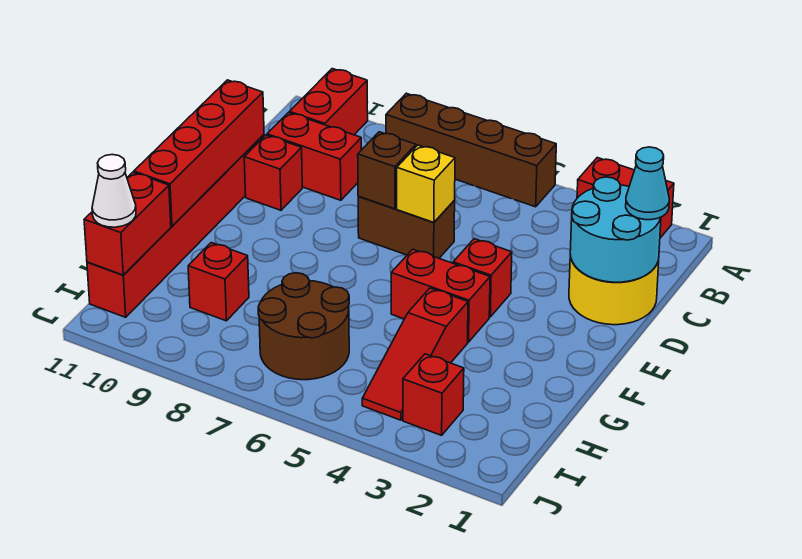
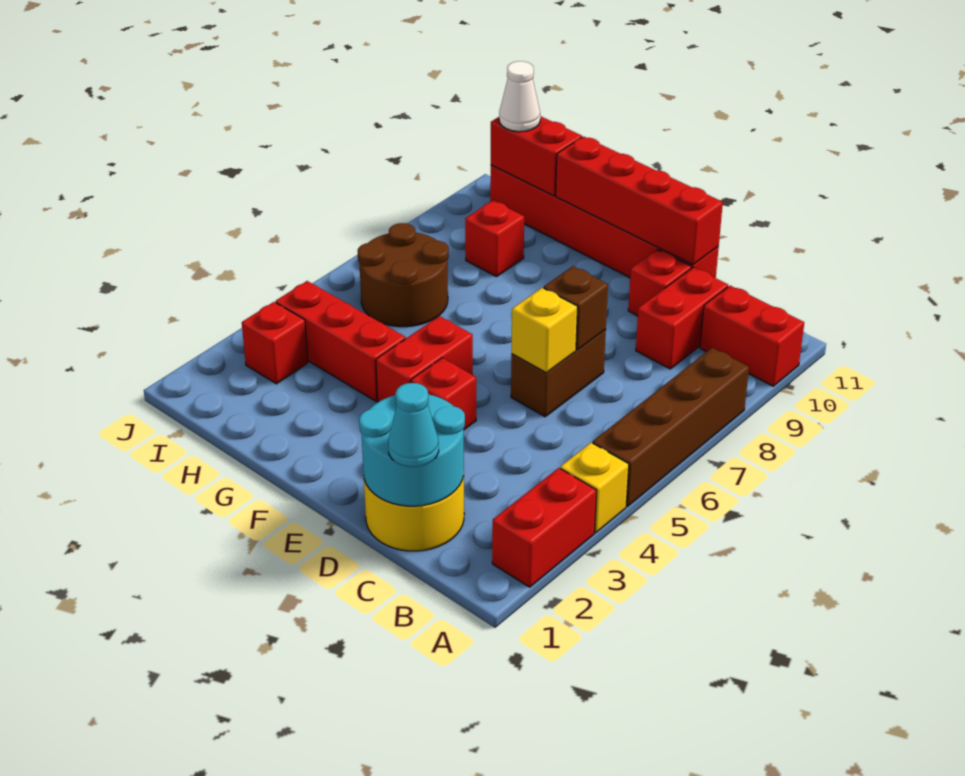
none -> yellow brick A4 level 1
red slope G4:I4 level 1 top G -> red brick G4:I4 level 1

